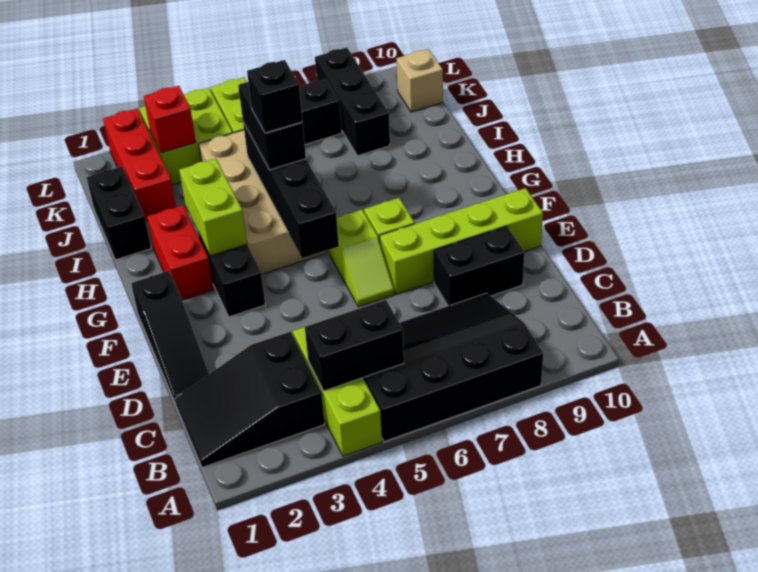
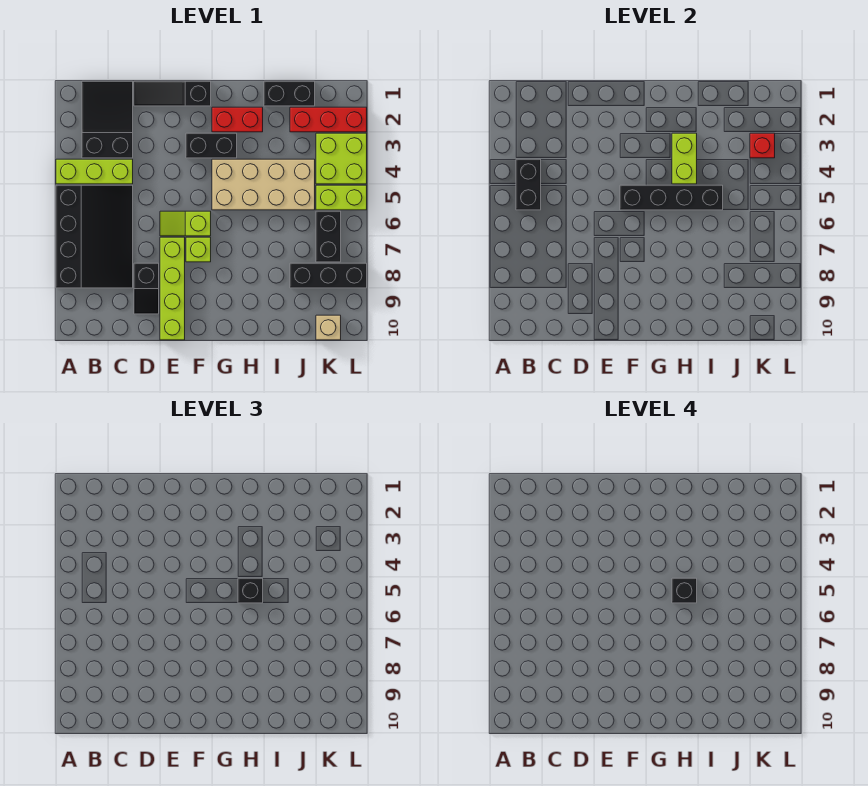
black brick D8:D9 level 1 -> black slope D8:D9 level 1 top 8
lime brick G3:H3 level 2 -> lime brick H3:H4 level 2
black brick H5:I5 level 3 -> black brick H5 level 3

